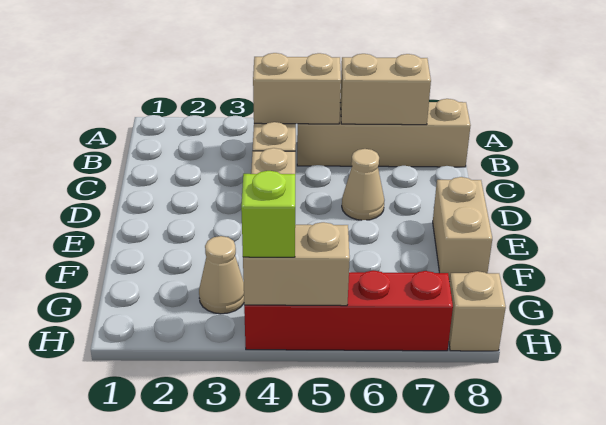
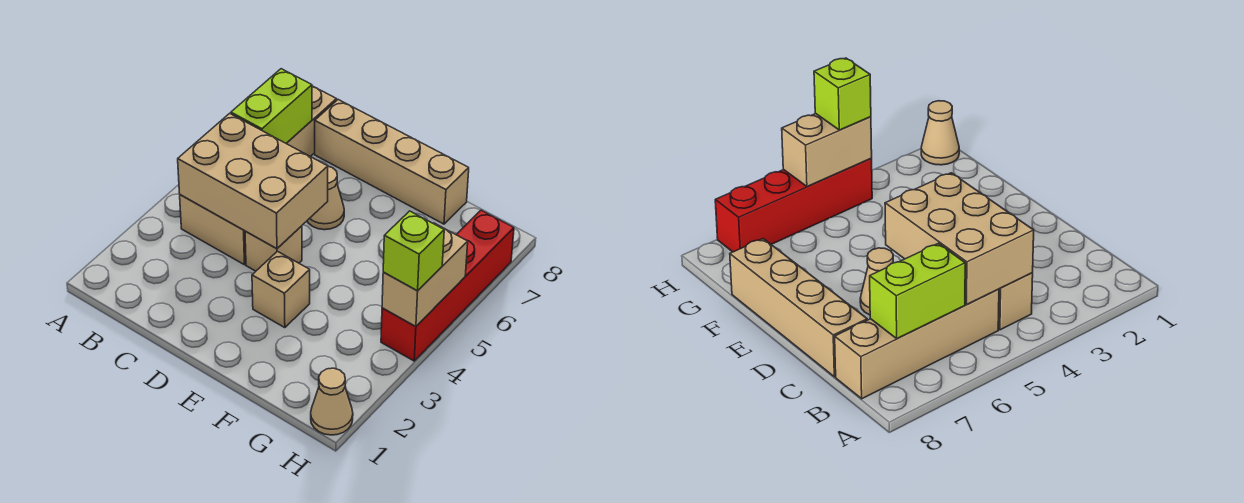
tan brick B4:B5 level 2 -> tan brick B4:D5 level 2
tan brick B6:B7 level 2 -> lime brick B6:B7 level 2
tan brick E8:F8 level 1 -> tan brick C8:F8 level 1
tan cone G3 level 1 -> tan cone H1 level 1
tan brick H8 level 1 -> tan brick E3 level 1

